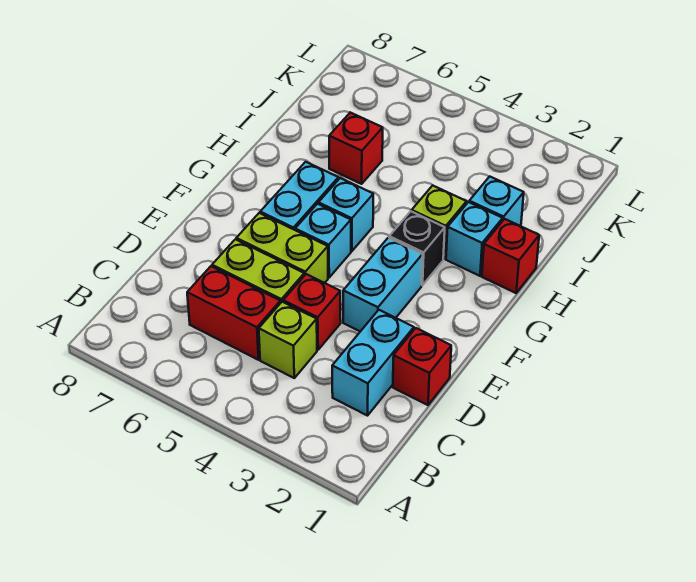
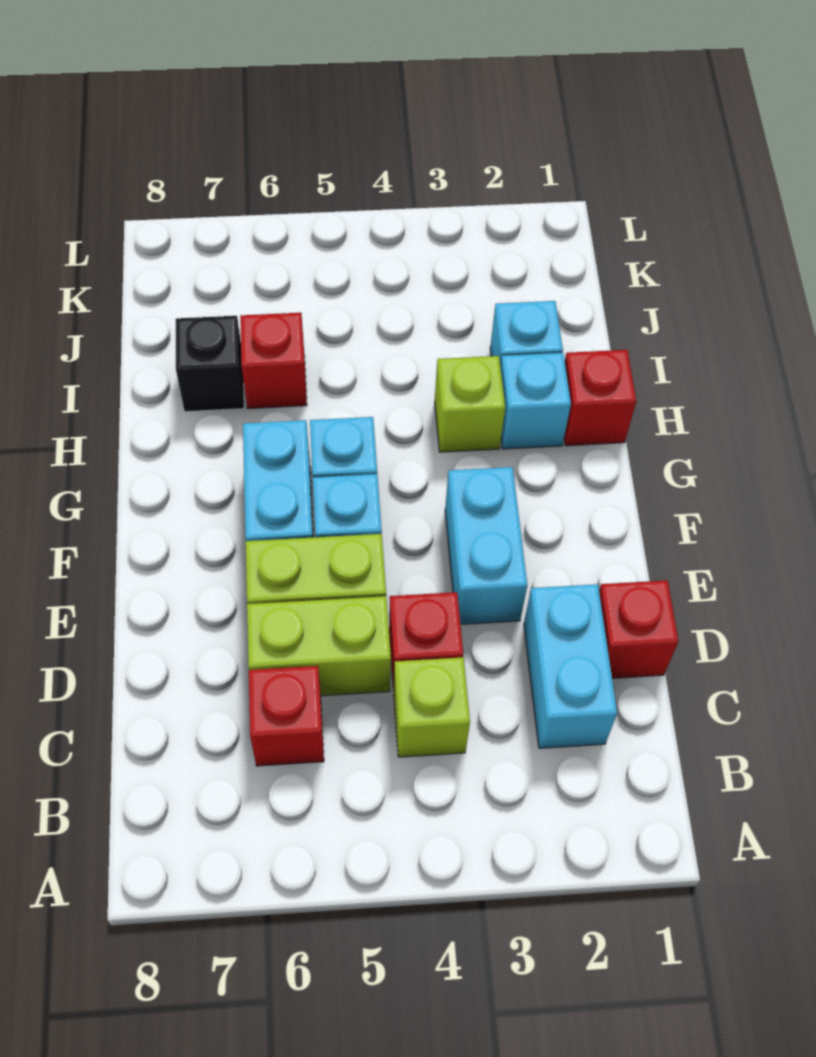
red brick C5:C6 level 1 -> red brick C6 level 1
black brick G3 level 1 -> black brick I7 level 1

